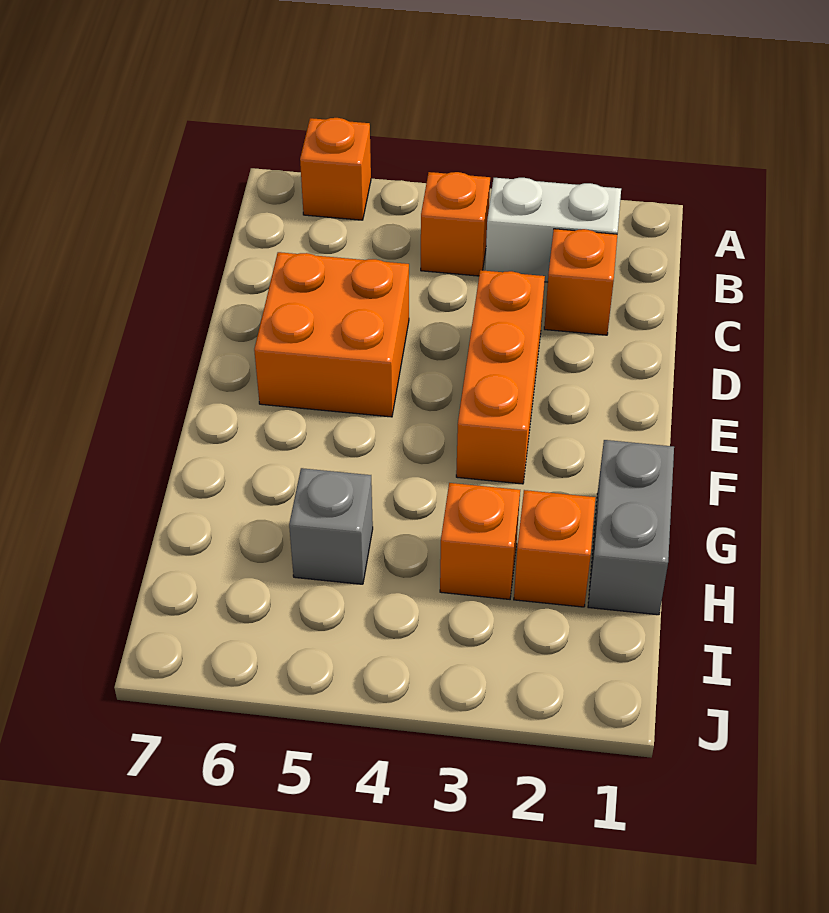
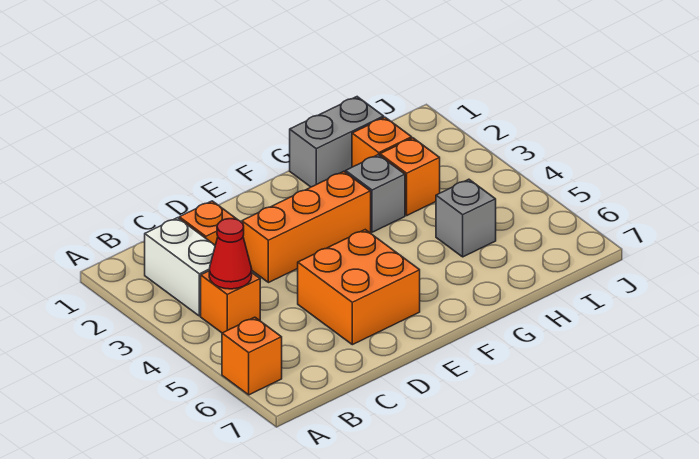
none -> red cone B4 level 2
none -> grey brick G3 level 1

